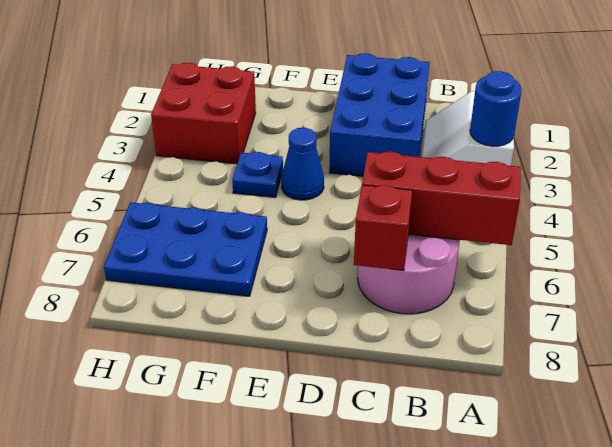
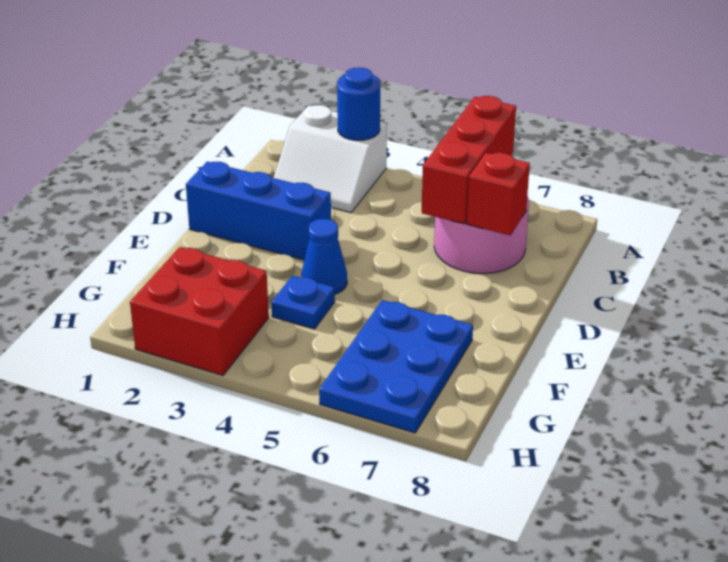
blue brick C1:D3 level 1 -> blue brick D1:D3 level 1

